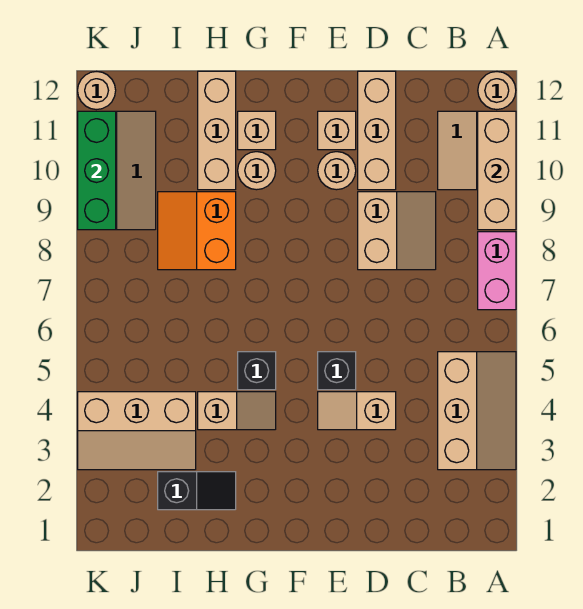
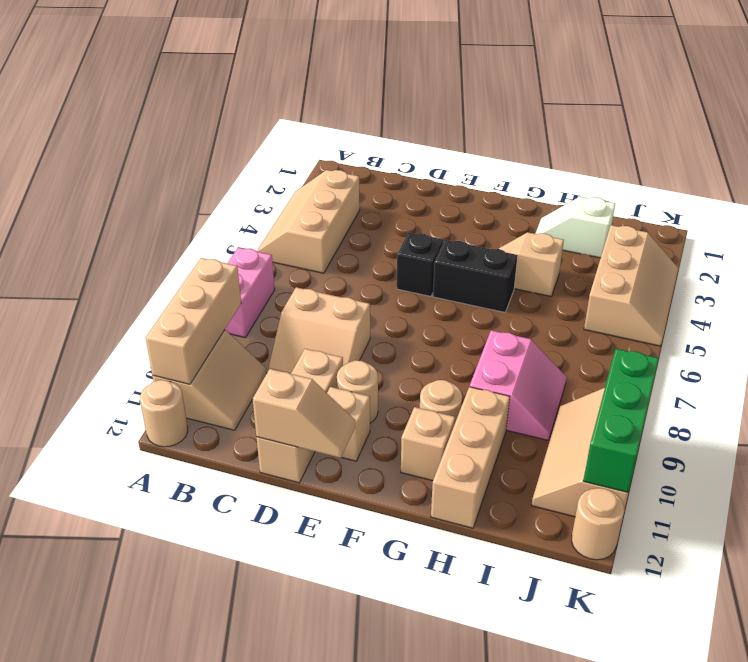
tan slope C8:D9 level 1 top D -> tan slope C8:D9 level 1 top 8
tan slope D4:E4 level 1 top D -> tan slope D12:E12 level 2 top D
black brick G5 level 1 -> black brick F5:G5 level 1
black slope H2:I2 level 1 top I -> white slope H2:I2 level 1 top I
orange slope H8:I9 level 1 top H -> pink slope H8:I9 level 1 top H
tan slope I3:K4 level 1 top 4 -> tan slope J3:K5 level 1 top J

